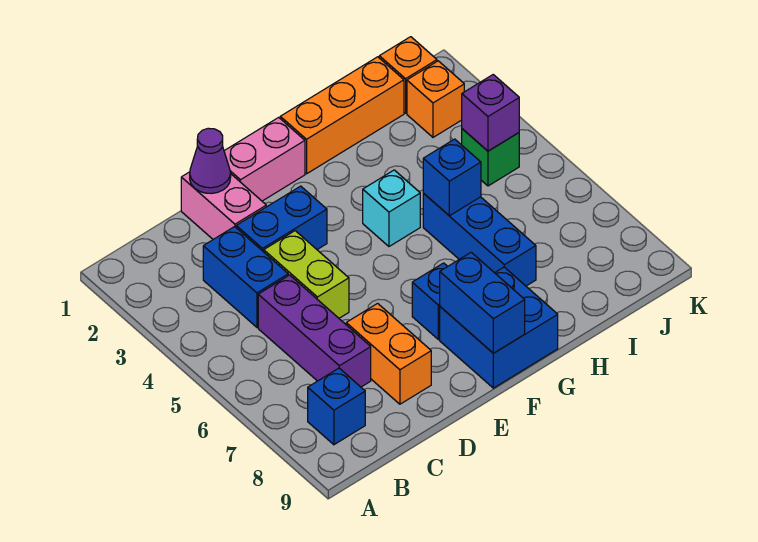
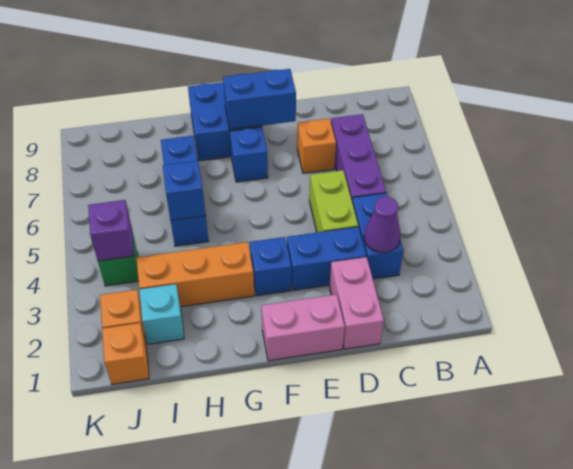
blue brick B8 level 1 -> blue brick F3 level 1
purple cone D1 level 2 -> purple cone C3 level 2
orange brick D7:D8 level 1 -> orange brick D7 level 1
blue brick F8:F9 level 2 -> blue brick E8:F8 level 2
orange brick G1:I1 level 1 -> orange brick G3:I3 level 1
cyan brick G4 level 1 -> cyan brick I2 level 1

